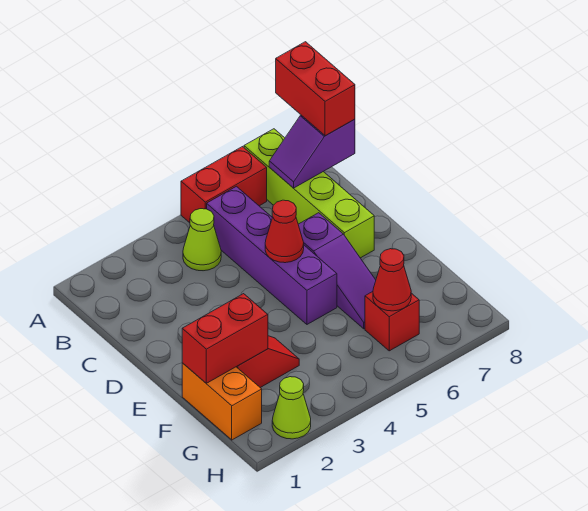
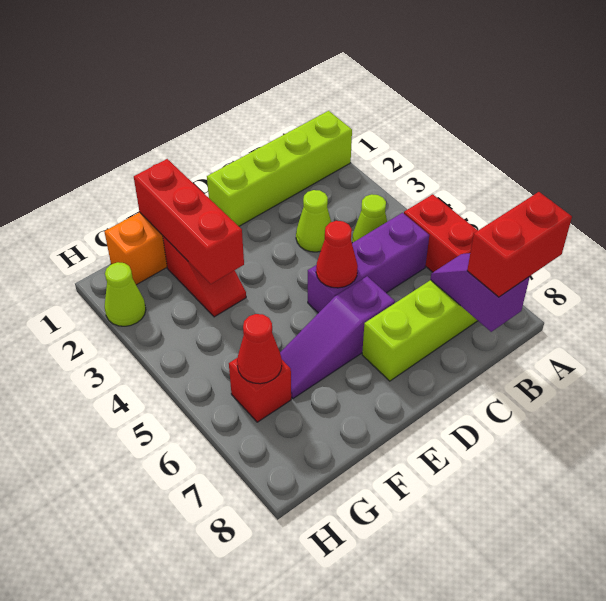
none -> lime brick A1:D1 level 1
purple brick B5:E5 level 1 -> purple brick B5:D5 level 1
none -> lime cone C3 level 1
red brick F1:F2 level 2 -> red brick F1:F3 level 2

